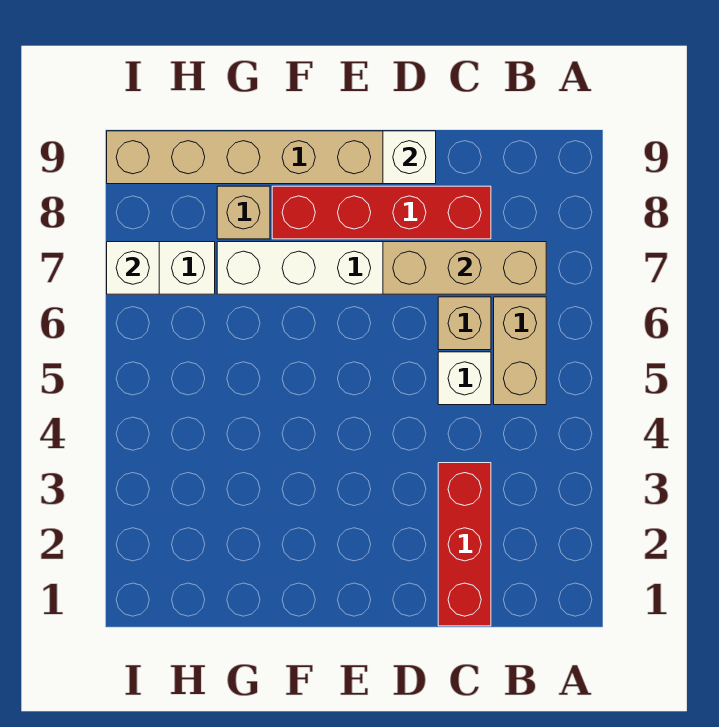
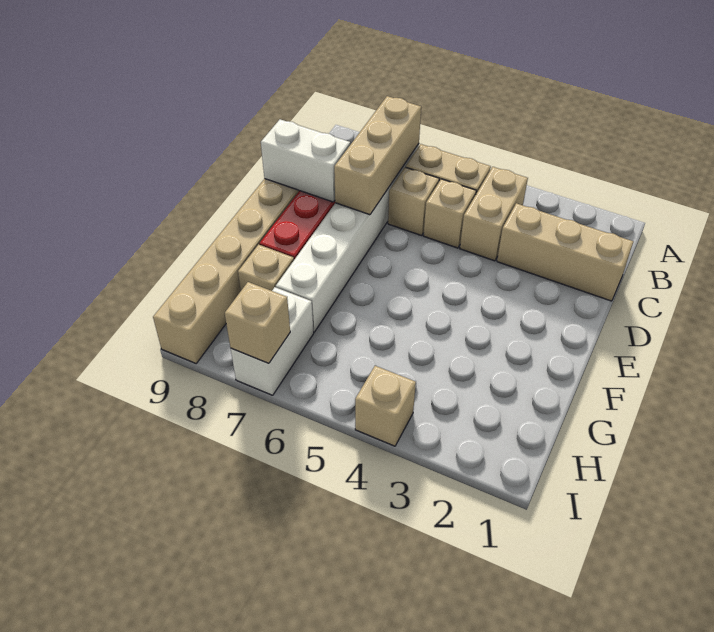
none -> tan brick B4:C4 level 1
red brick C1:C3 level 1 -> tan brick C1:C3 level 1
white brick C5 level 1 -> tan brick C5 level 1
white brick D9 level 2 -> white brick D8:D9 level 2
none -> tan brick I4 level 1
white brick I7 level 2 -> tan brick I7 level 2

